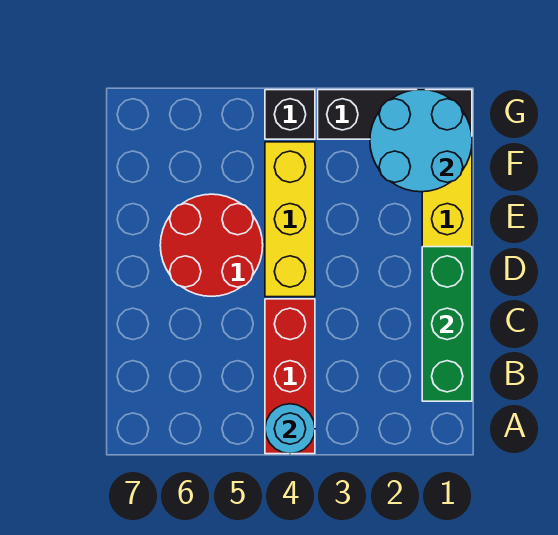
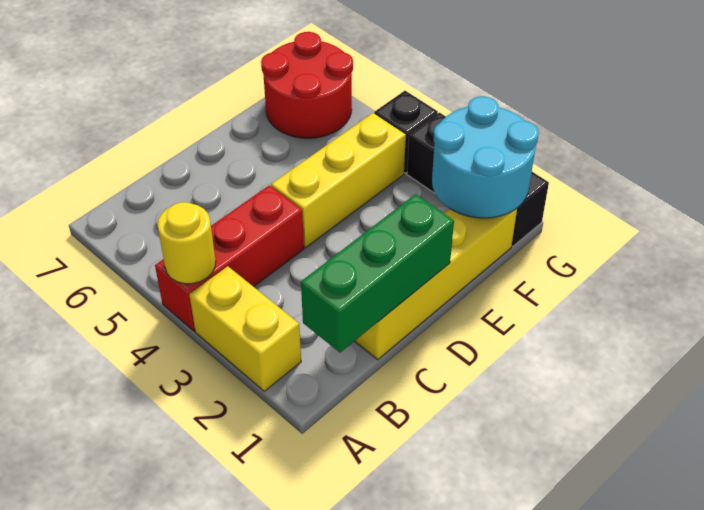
none -> yellow brick A2:A3 level 1
cyan round brick A4 level 2 -> yellow round brick A4 level 2
red round brick D5:E6 level 1 -> red round brick F6:G7 level 1

